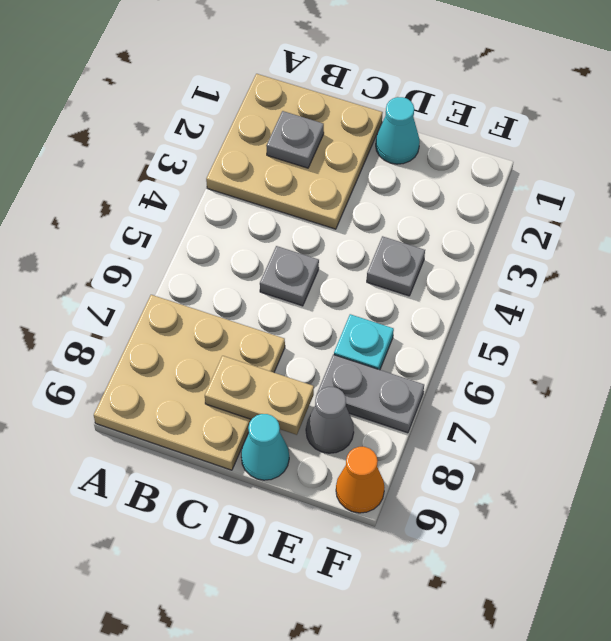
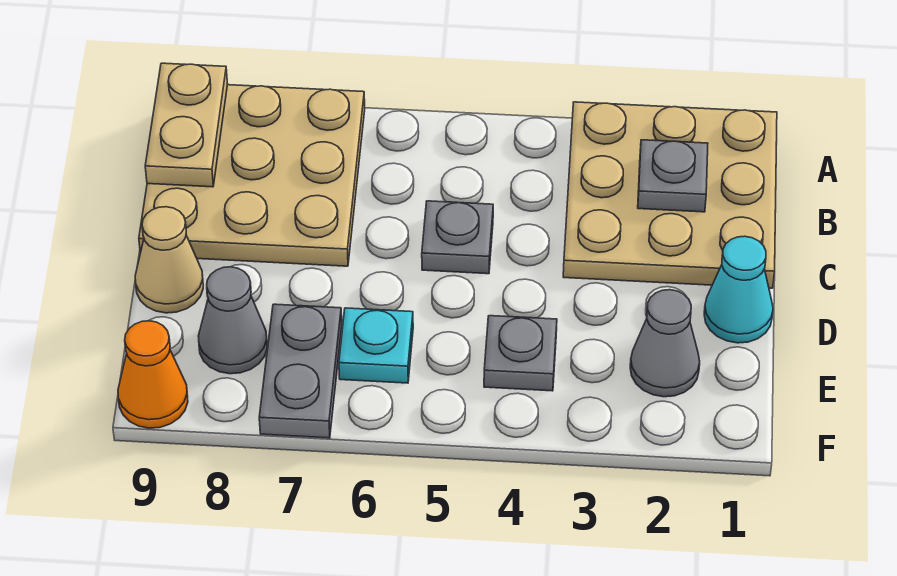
tan plate C8:D8 level 2 -> tan plate A9:B9 level 2
cyan cone D9 level 1 -> tan cone D9 level 1
none -> grey cone E2 level 1

